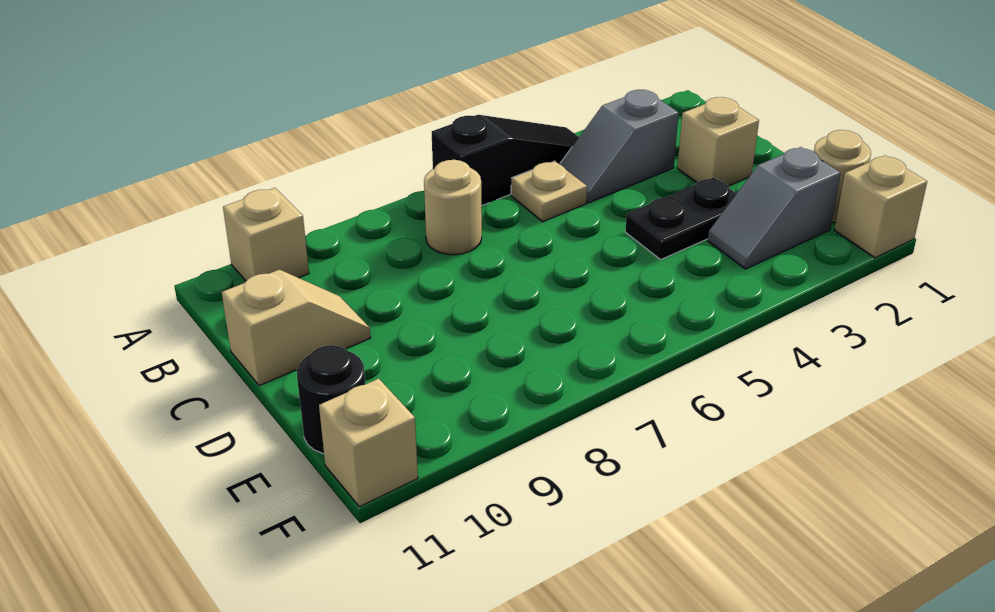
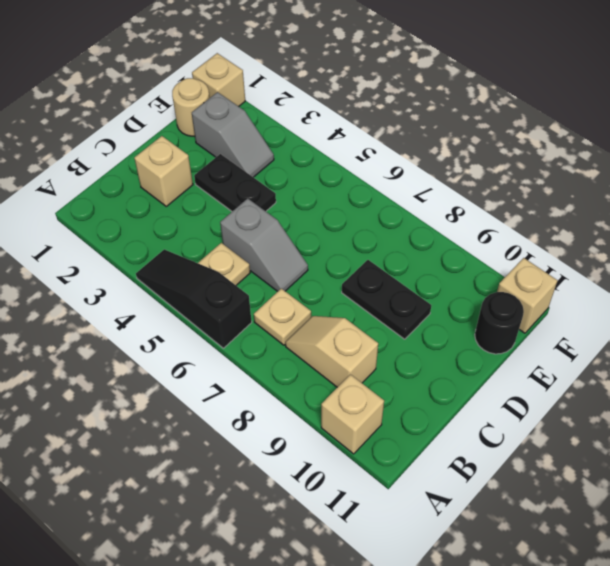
grey slope B3:B4 level 1 top 3 -> grey slope C5:C6 level 1 top 5
tan round brick B7 level 1 -> tan plate B7 level 1
tan slope C10:C11 level 1 top 11 -> tan slope B8:B9 level 1 top 9
none -> black plate D8:D9 level 1

